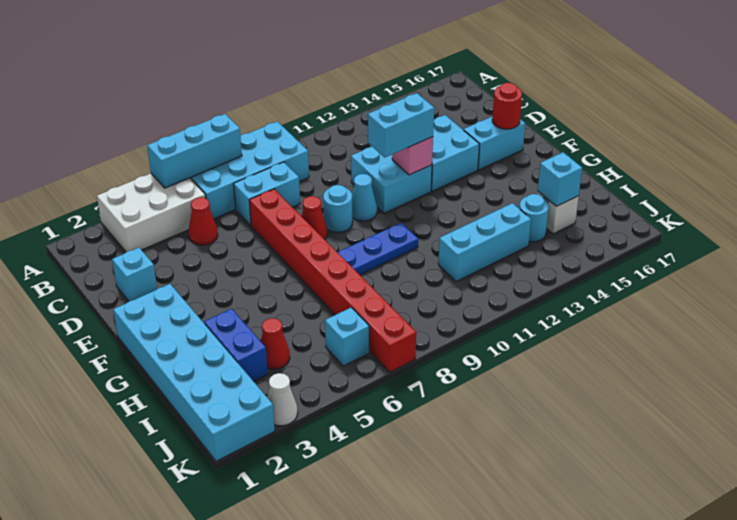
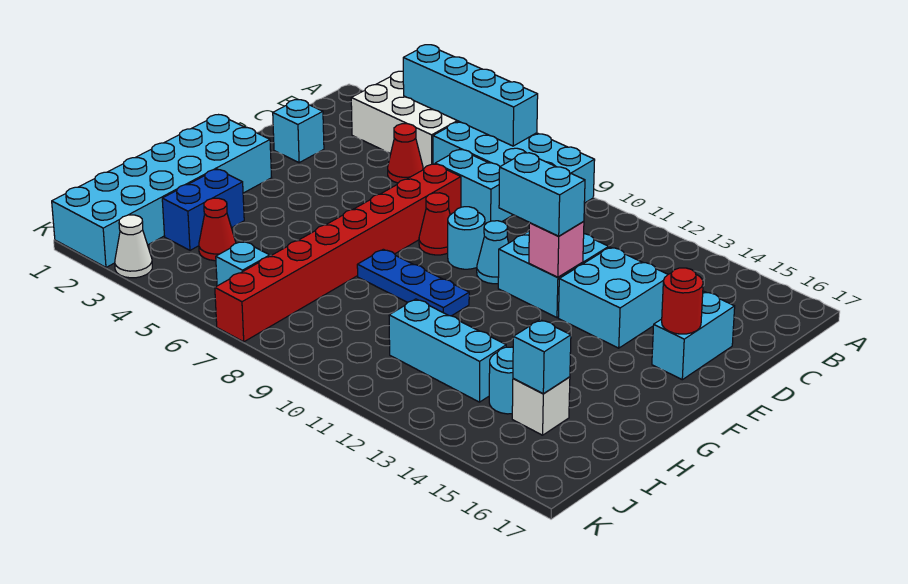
cyan brick A5:A7 level 2 -> cyan brick A4:A7 level 2
cyan brick E15:E16 level 1 -> cyan brick D16:E16 level 1

